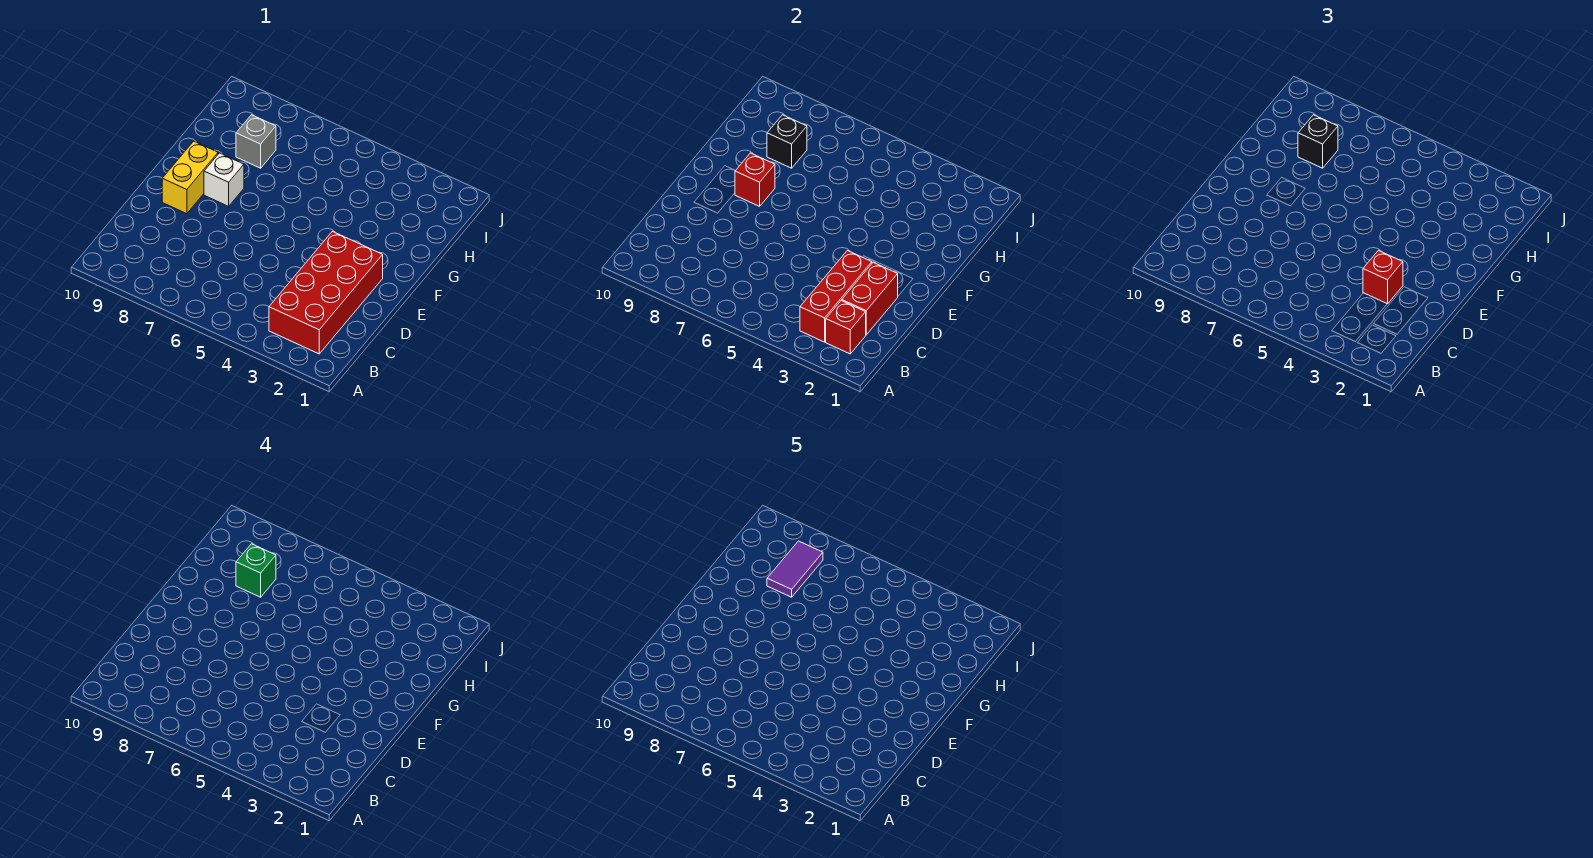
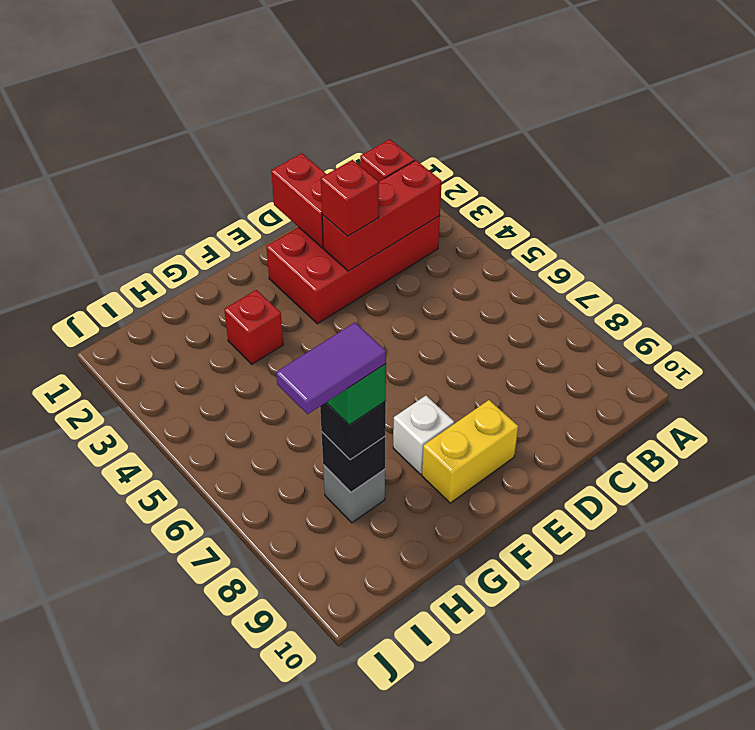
red brick C2:D2 level 2 -> red brick D1:D2 level 2
red brick F8 level 2 -> red brick G3 level 1

